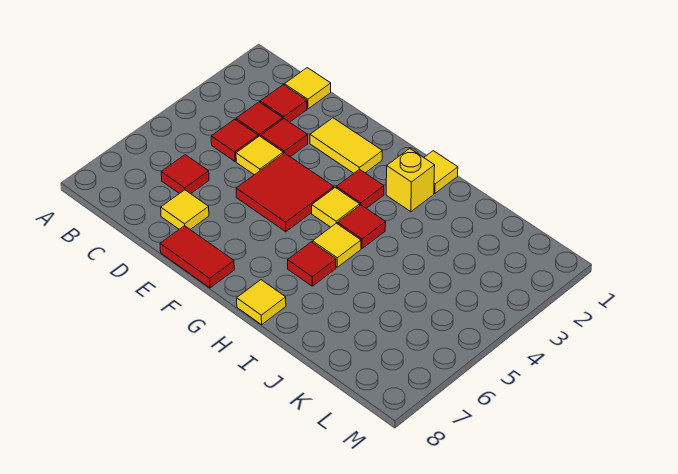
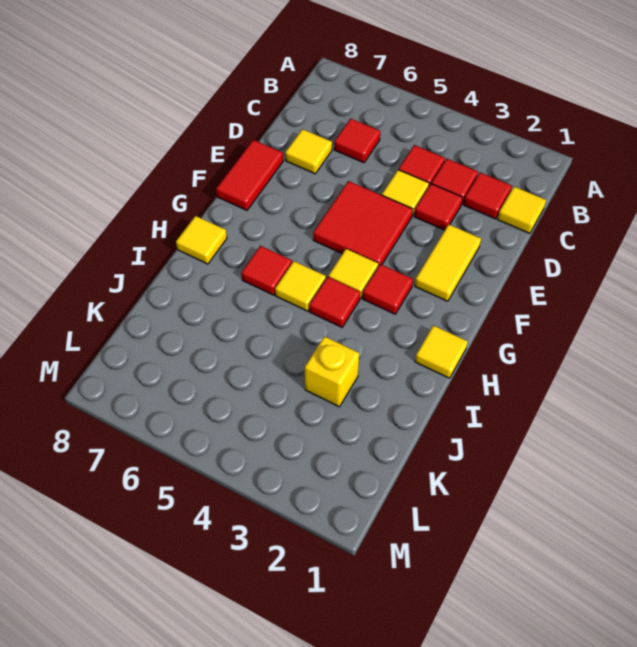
yellow brick H2 level 1 -> yellow brick J3 level 1

